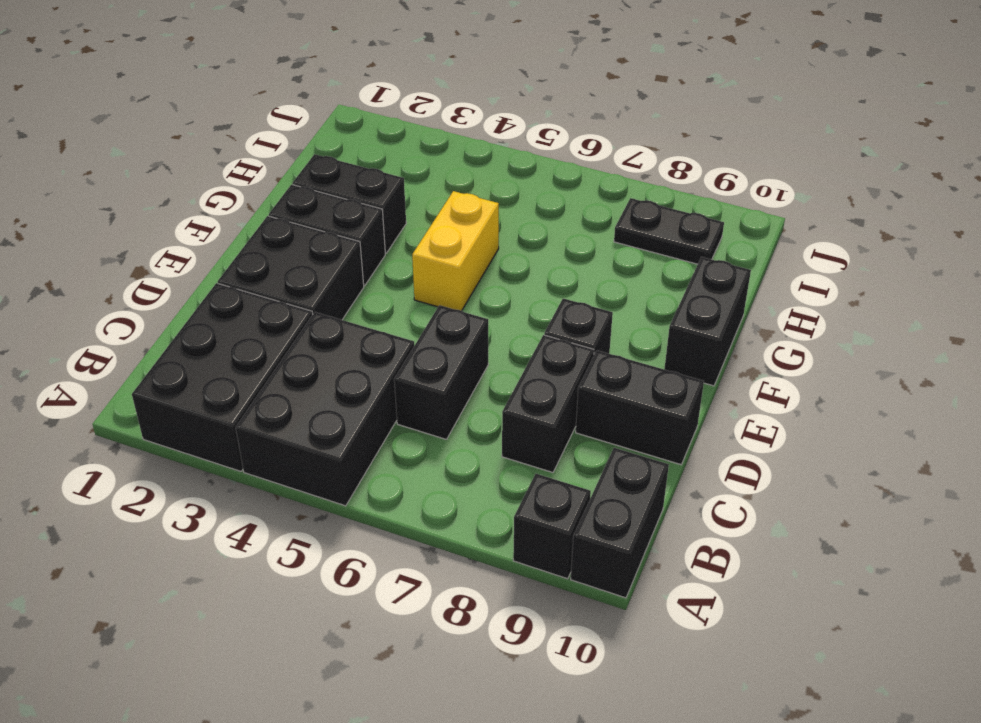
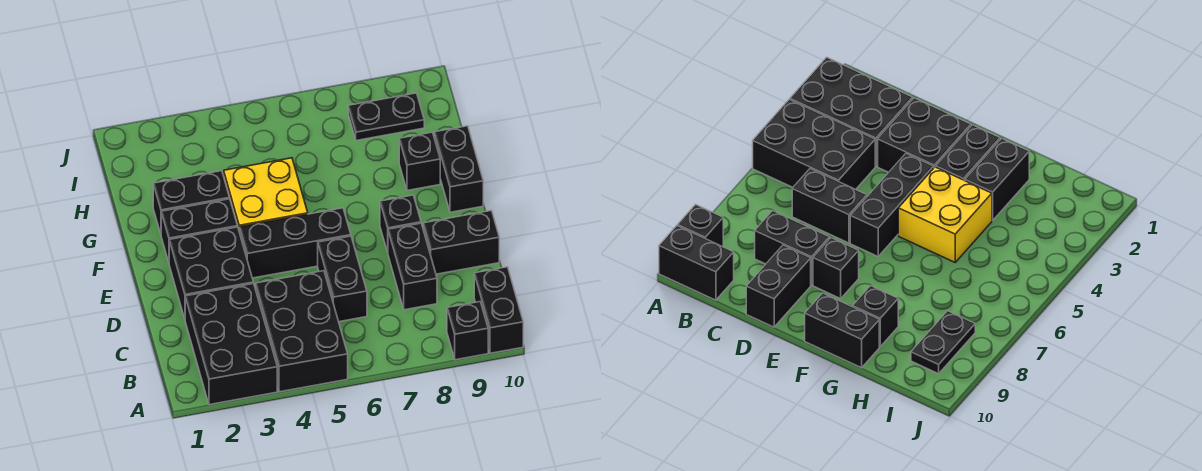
none -> black brick E4:E6 level 1
yellow brick F5:G5 level 1 -> yellow brick F4:G5 level 1
none -> black brick G9 level 1

